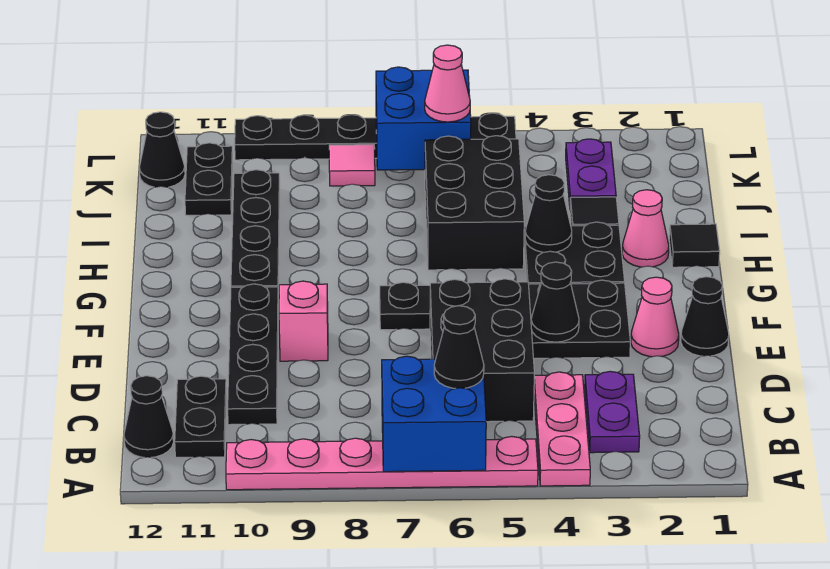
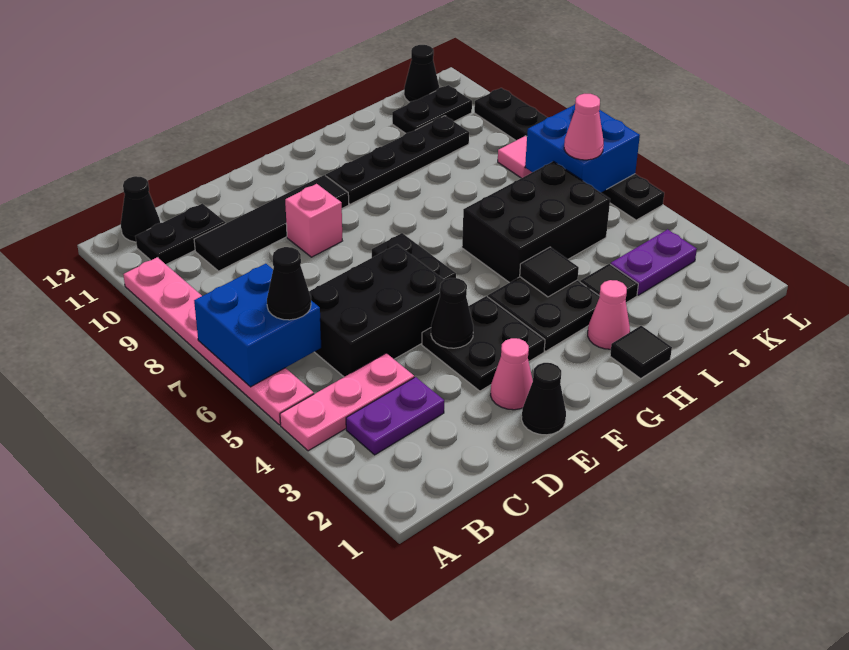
black plate C10:F10 level 1 -> black tile C10:F10 level 1
black cone H4 level 2 -> black tile H4 level 2

